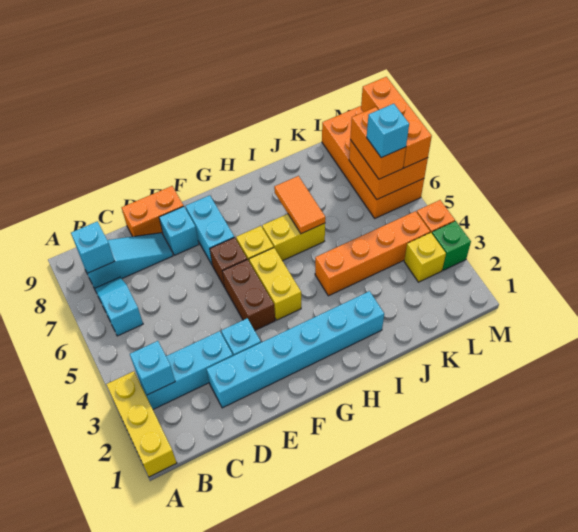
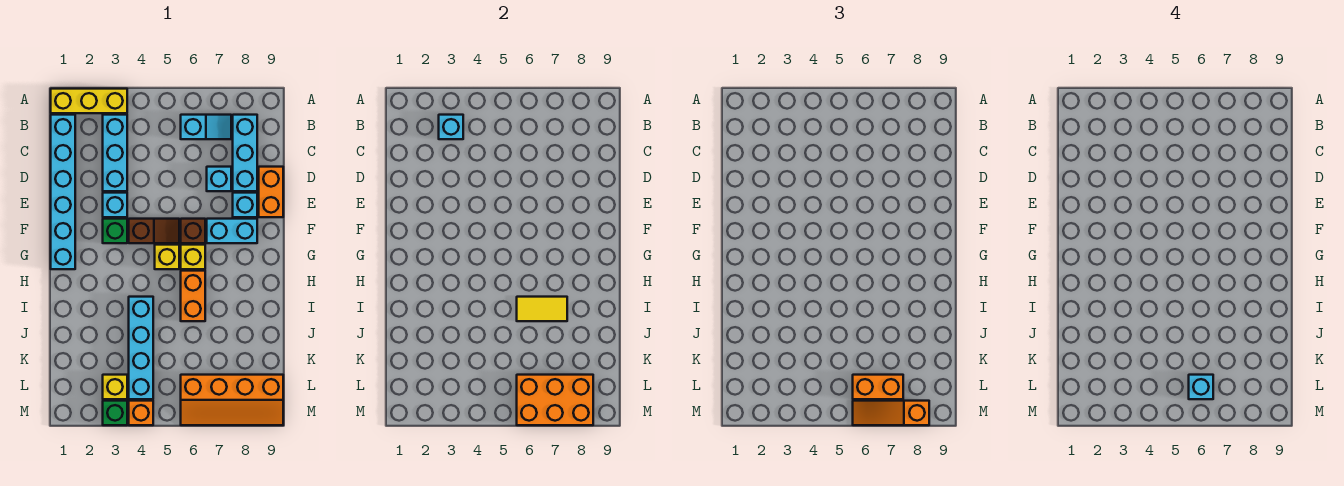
cyan slope B8:D8 level 1 top B -> cyan brick B8:D8 level 1
cyan brick B8 level 2 -> cyan brick D7 level 1
cyan brick D2:I2 level 1 -> cyan brick B1:G1 level 1
none -> green brick F3 level 1
brown brick F4:F5 level 1 -> brown slope F4:F5 level 1 top 4
yellow brick G4:G5 level 1 -> yellow brick G5 level 1
yellow brick H6:I6 level 1 -> orange brick H6:I6 level 1
orange brick I4:L4 level 1 -> cyan brick I4:L4 level 1
orange tile I6:I7 level 2 -> yellow tile I6:I7 level 2
orange brick L6:M9 level 1 -> orange slope L6:M9 level 1 top L
orange brick L6:M7 level 2 -> orange brick L6:M8 level 2
orange brick M6:M8 level 3 -> orange slope M6:M8 level 3 top 8

